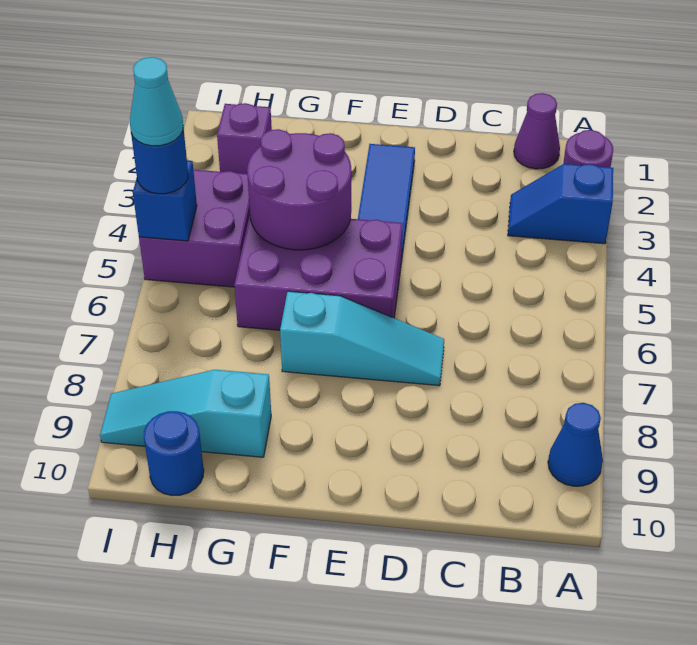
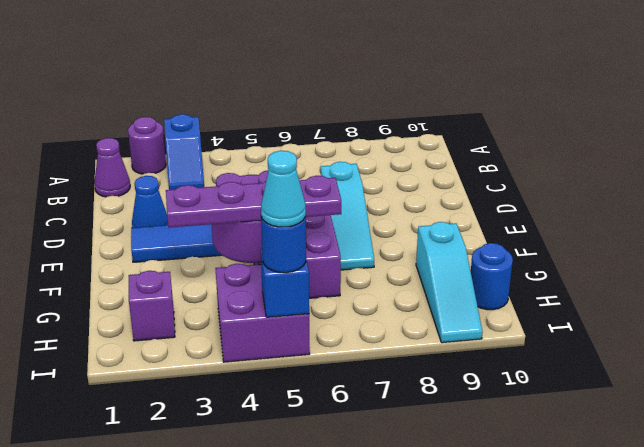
blue cone A9 level 1 -> blue cone D2 level 1
cyan slope D7:F7 level 1 top F -> cyan slope D7:F7 level 1 top D
none -> purple plate G3:G6 level 3

